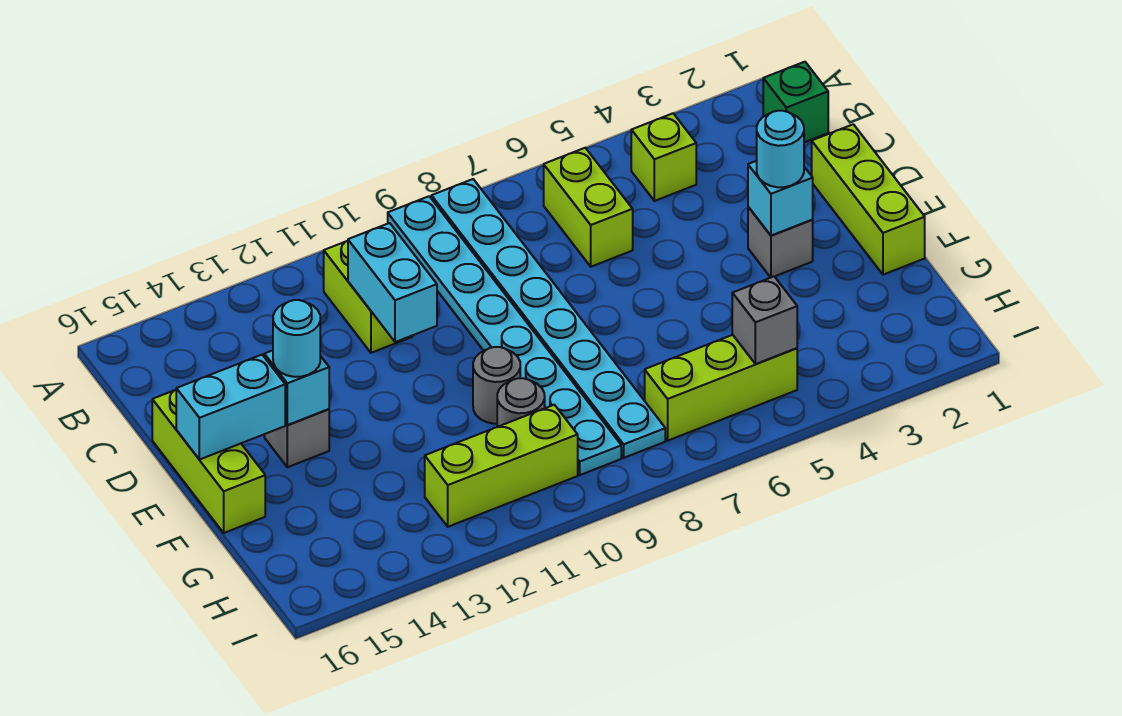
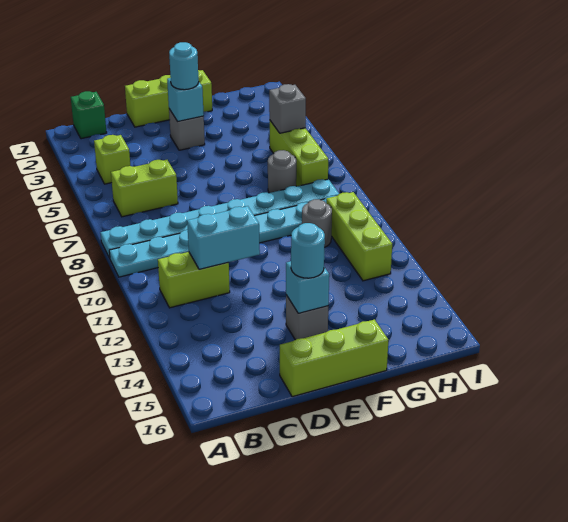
cyan brick E15:E16 level 2 -> none
grey round brick F10 level 1 -> grey round brick G7 level 1

